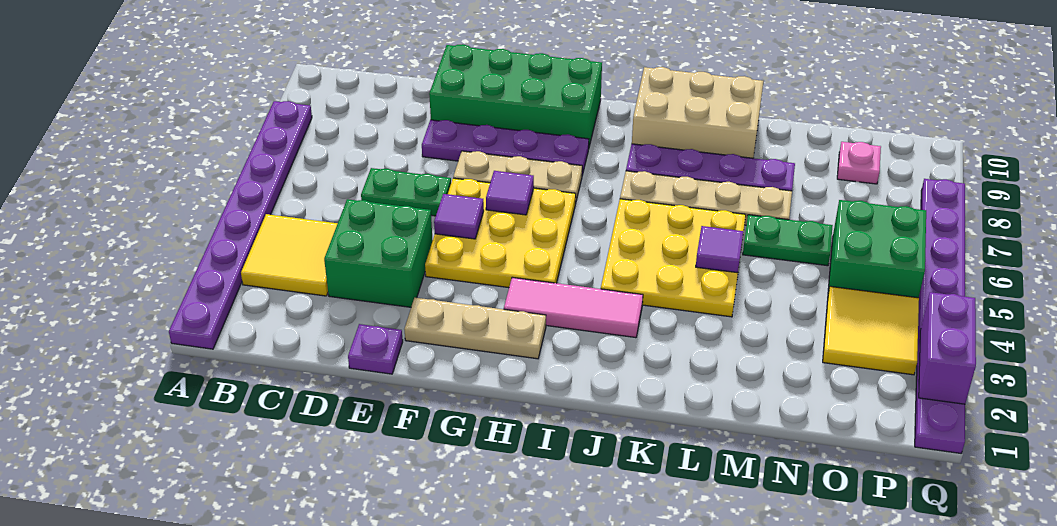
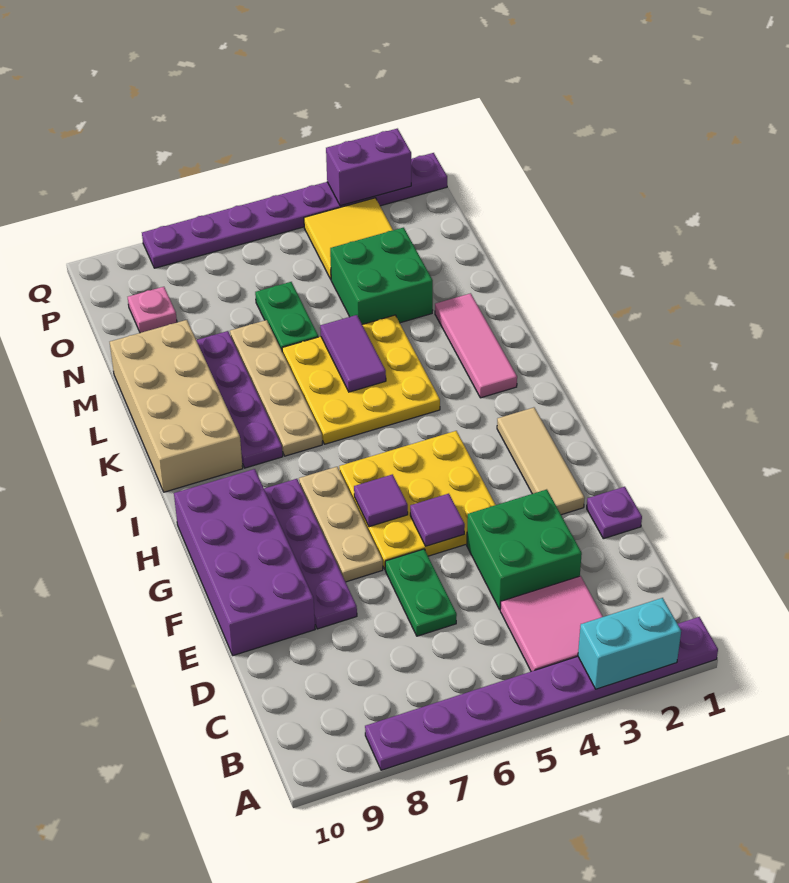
none -> cyan brick A2:A3 level 2
yellow tile B3:C4 level 1 -> pink tile B3:C4 level 1
green brick E9:H10 level 1 -> purple brick E9:H10 level 1
tan plate F2:H2 level 1 -> tan tile F2:H2 level 1
pink tile H3:J3 level 1 -> pink tile J2:L2 level 1
tan brick J9:L10 level 1 -> tan brick J9:M10 level 1
purple tile L5 level 2 -> purple tile K5:L5 level 2
green brick O5:P6 level 1 -> green brick M3:N4 level 1

